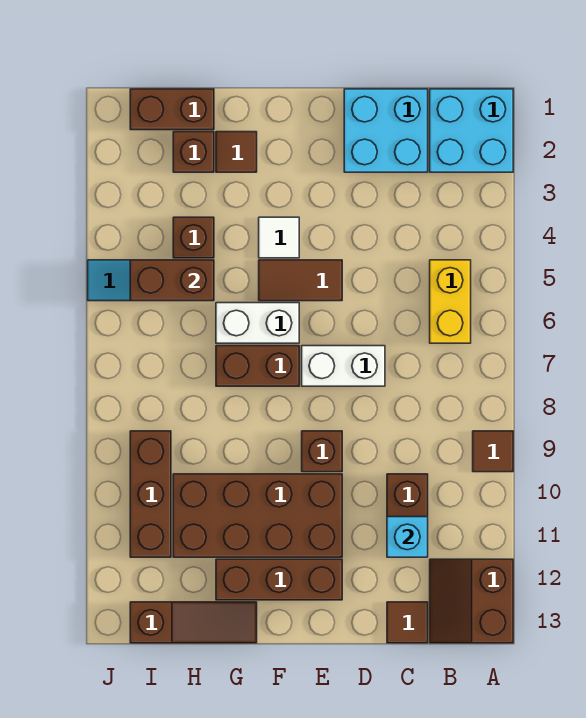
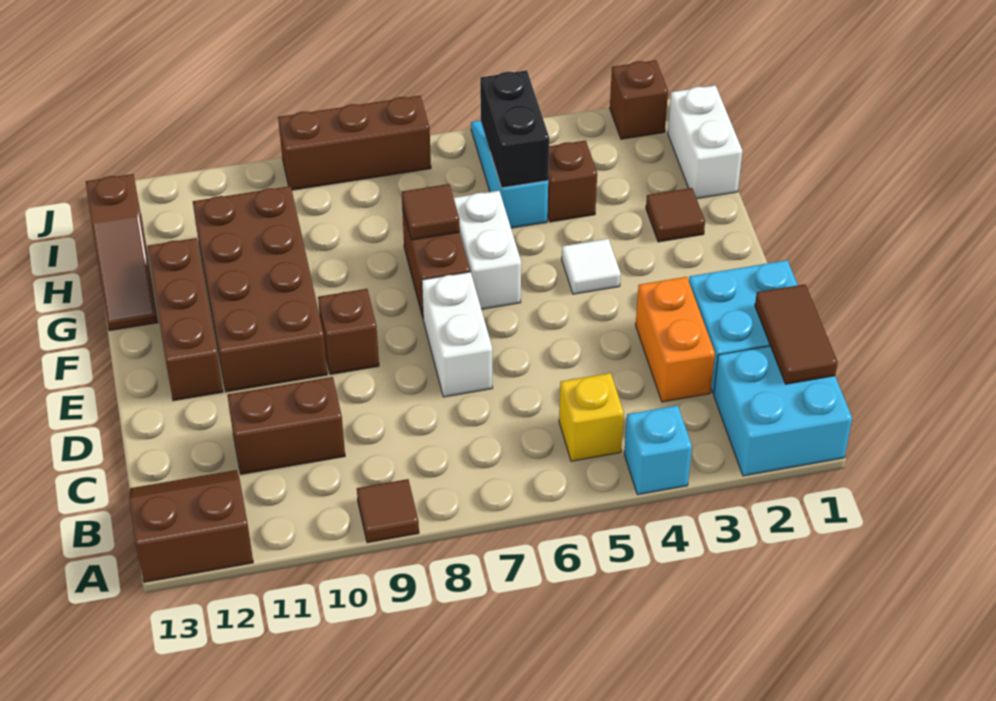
yellow brick B5:B6 level 1 -> yellow brick B5 level 1
none -> orange brick C3:D3 level 1
cyan brick C11 level 2 -> cyan brick A4 level 1
brown tile C13 level 1 -> brown tile G7 level 2
brown tile E5:F5 level 1 -> brown tile B1:C1 level 2
brown brick H1:I1 level 1 -> white brick H1:I1 level 1
brown brick H2 level 1 -> brown brick J2 level 1
brown brick H5:I5 level 2 -> black brick H5:I5 level 2
brown brick I9:I11 level 1 -> brown brick J7:J9 level 1

